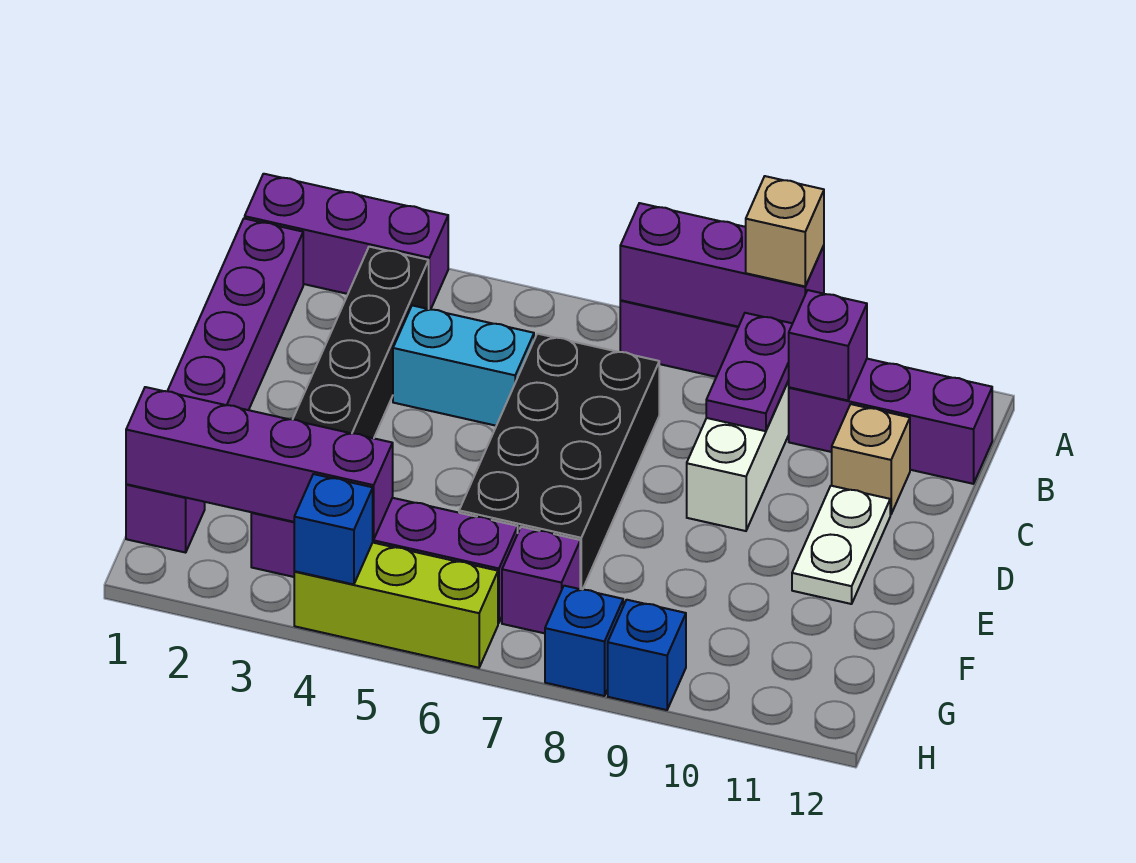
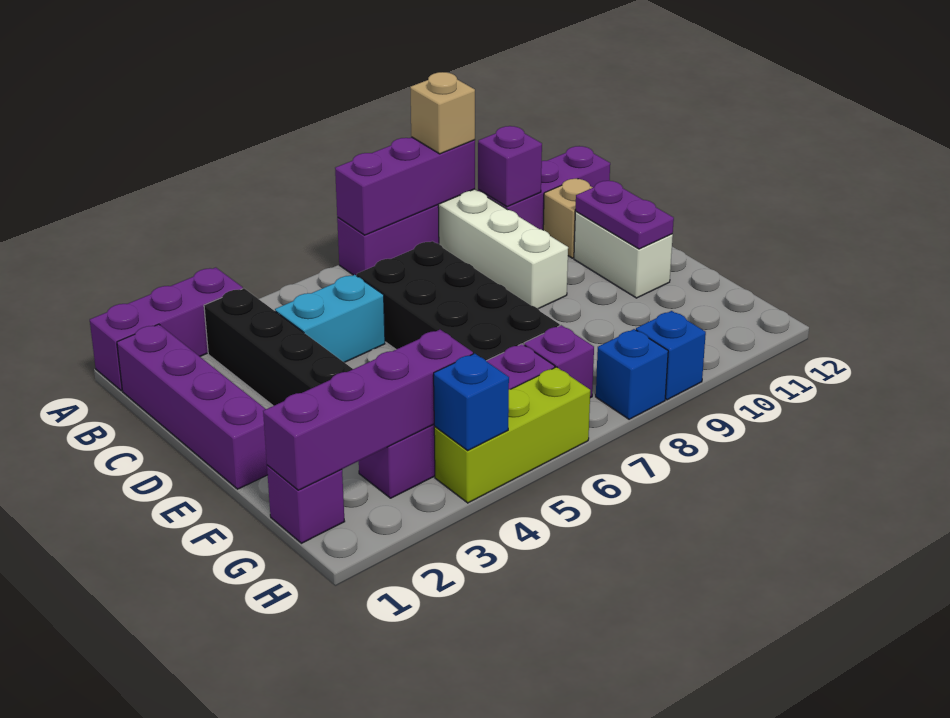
purple plate B9:C9 level 2 -> purple plate D11:E11 level 2
white plate D11:E11 level 1 -> white brick D11:E11 level 1

